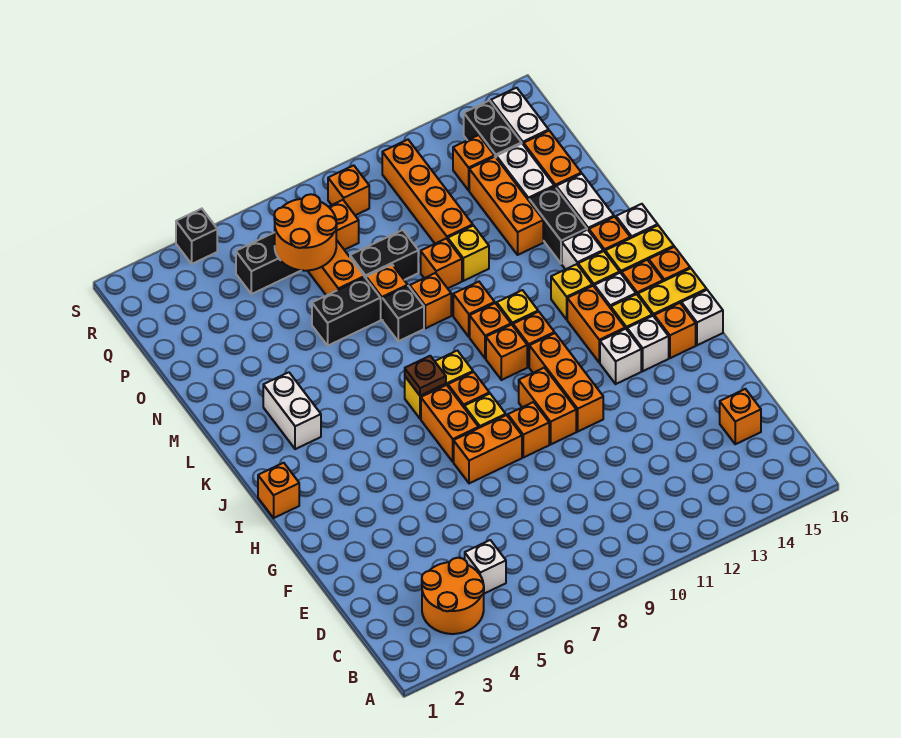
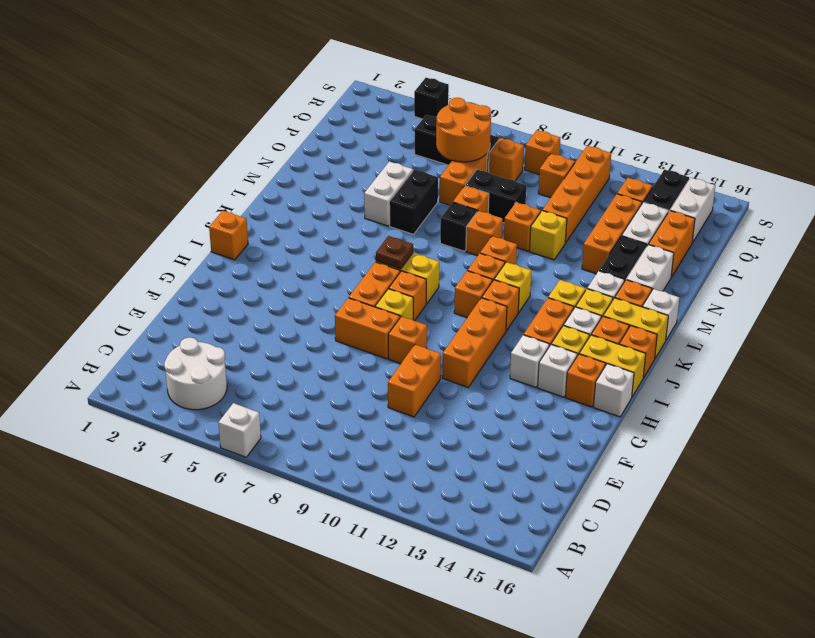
orange round brick B3:C4 level 1 -> white round brick B3:C4 level 1
white brick C5 level 1 -> white brick A6 level 1
orange brick D15 level 1 -> orange brick Q10 level 1
orange brick G10:H10 level 1 -> orange brick E10:F10 level 1
white brick K3:L3 level 1 -> white brick M5:N5 level 1
black brick N6:N7 level 1 -> black brick M6:N6 level 1

